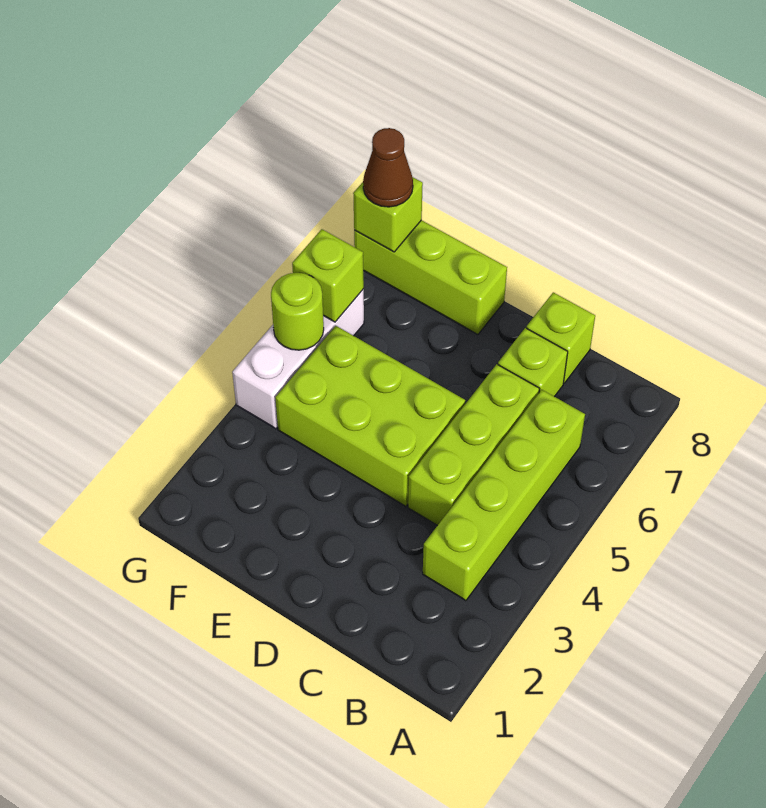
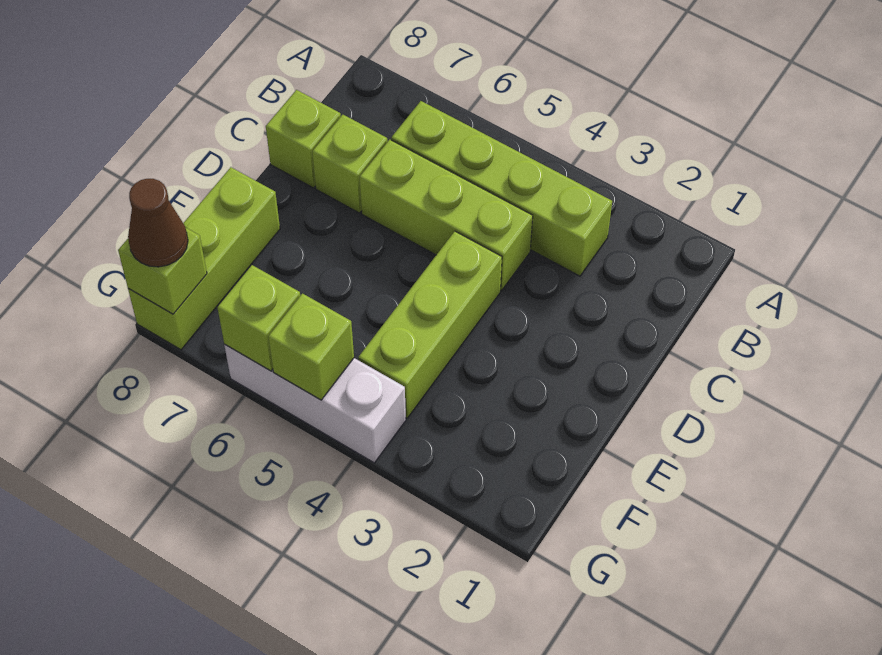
lime brick D4:F5 level 1 -> lime brick D4:F4 level 1
lime round brick G5 level 2 -> lime brick G5 level 2

